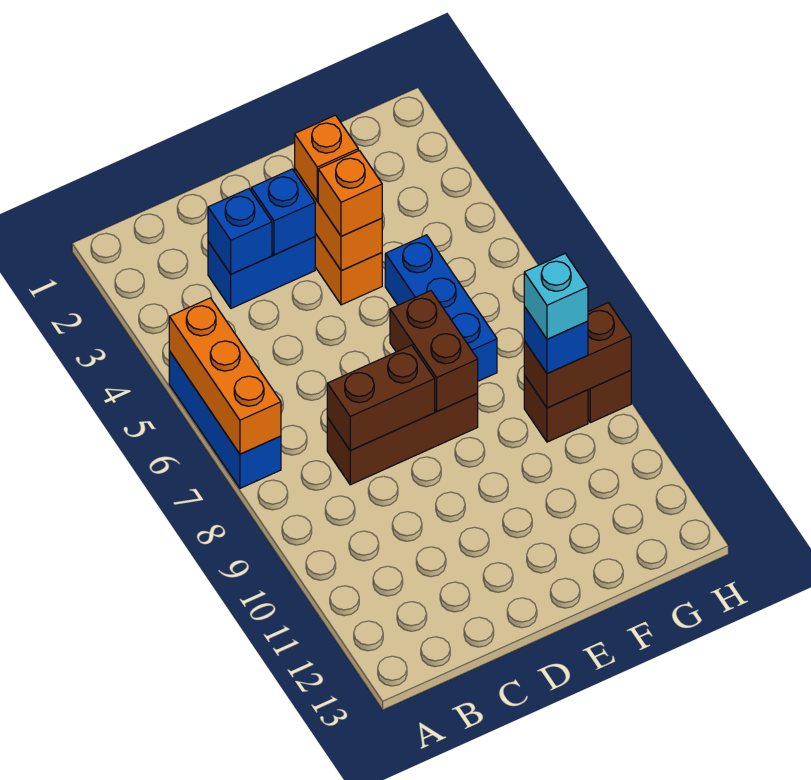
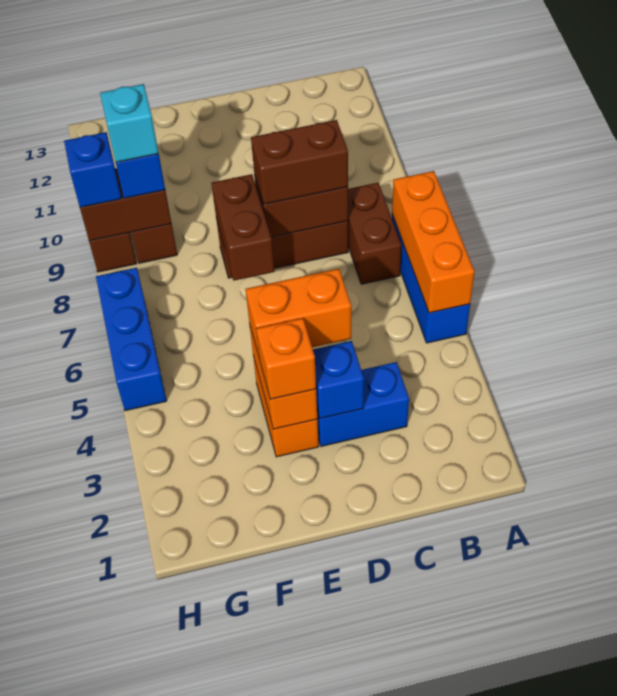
none -> brown brick B7:B8 level 1
blue brick C3 level 2 -> blue brick H9 level 3
none -> brown brick C8:D8 level 3
orange brick E4 level 3 -> orange brick D4:E4 level 3
blue brick F5:F7 level 1 -> blue brick H5:H7 level 1

